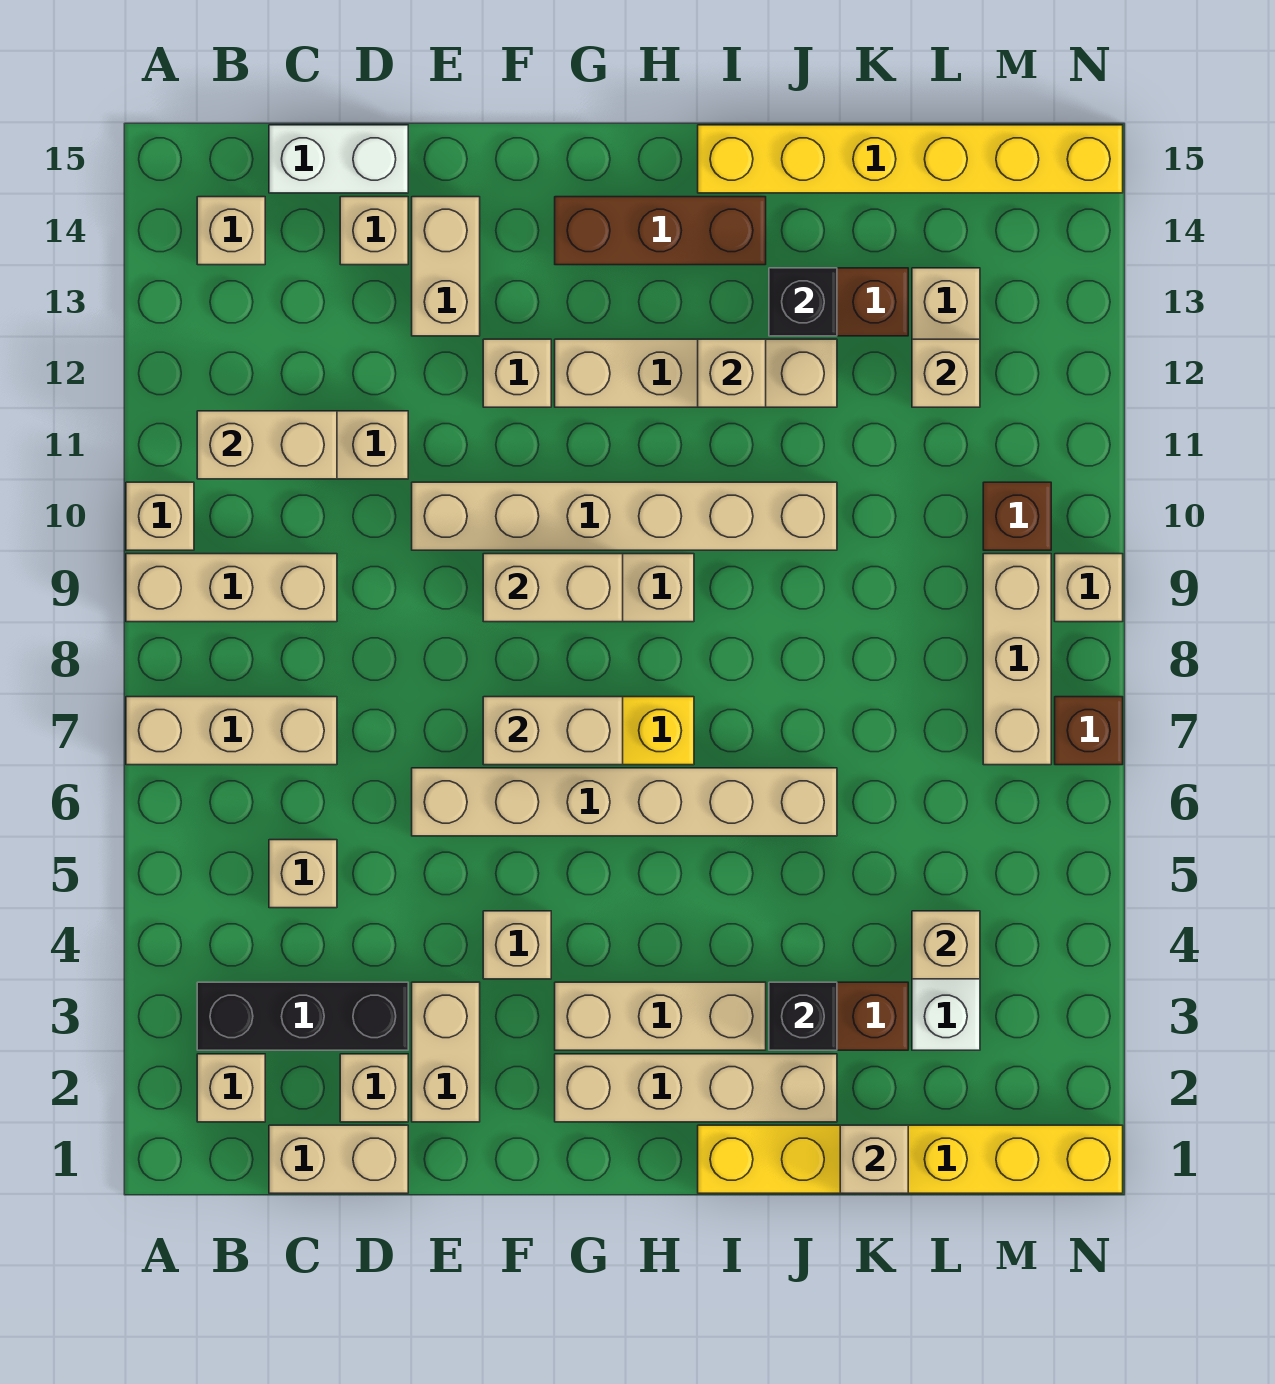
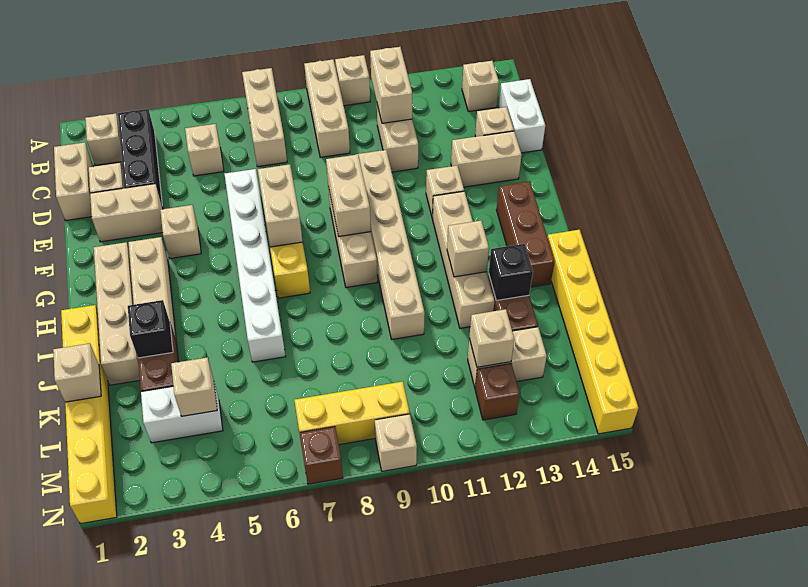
tan brick E6:J6 level 1 -> white brick E6:J6 level 1
tan brick M7:M9 level 1 -> yellow brick M7:M9 level 1
brown brick M10 level 1 -> brown brick M12 level 1

